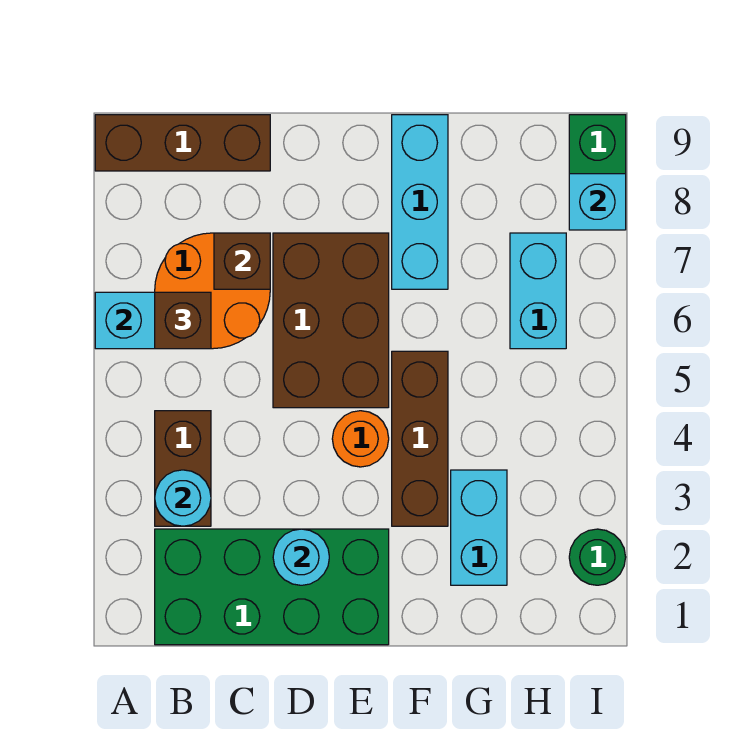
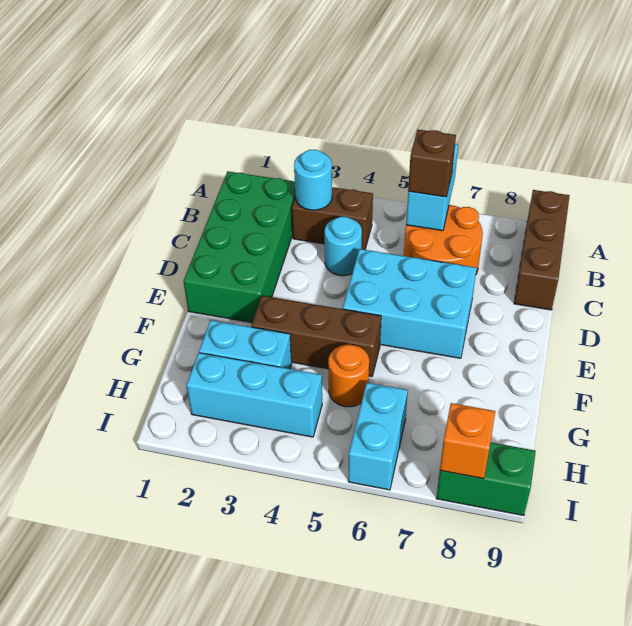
brown brick C7 level 2 -> none
cyan round brick D2 level 2 -> cyan round brick C4 level 1
brown brick D5:E7 level 1 -> cyan brick D5:E7 level 1
orange round brick E4 level 1 -> orange round brick G5 level 1
cyan brick F7:F9 level 1 -> cyan brick H2:H4 level 1
cyan brick H6:H7 level 1 -> cyan brick H6:I6 level 1
green round brick I2 level 1 -> none
cyan brick I8 level 2 -> orange brick I8 level 2

